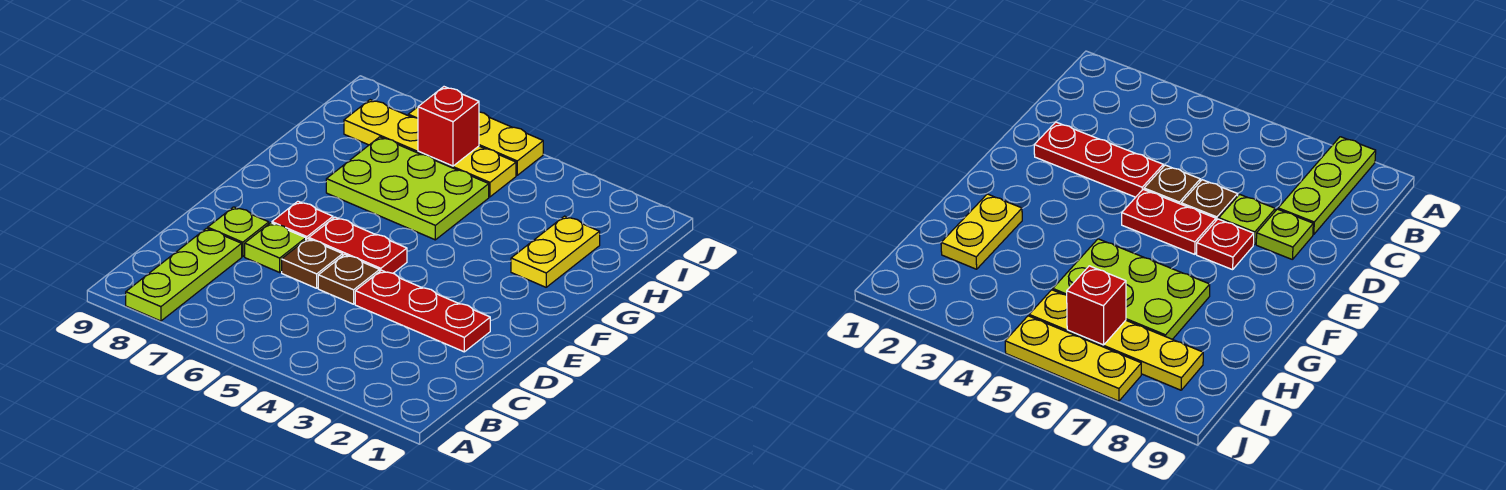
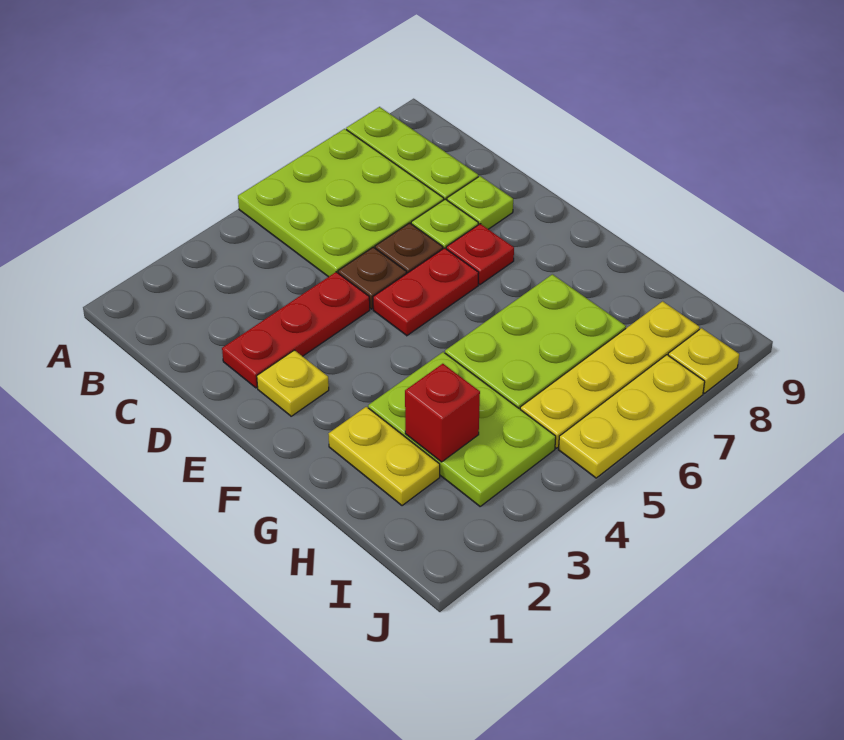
none -> lime plate A5:C7 level 1
none -> yellow plate E2 level 1
none -> lime plate G3:I4 level 1
red brick I6 level 2 -> red brick H3 level 2
none -> yellow plate J8 level 1

